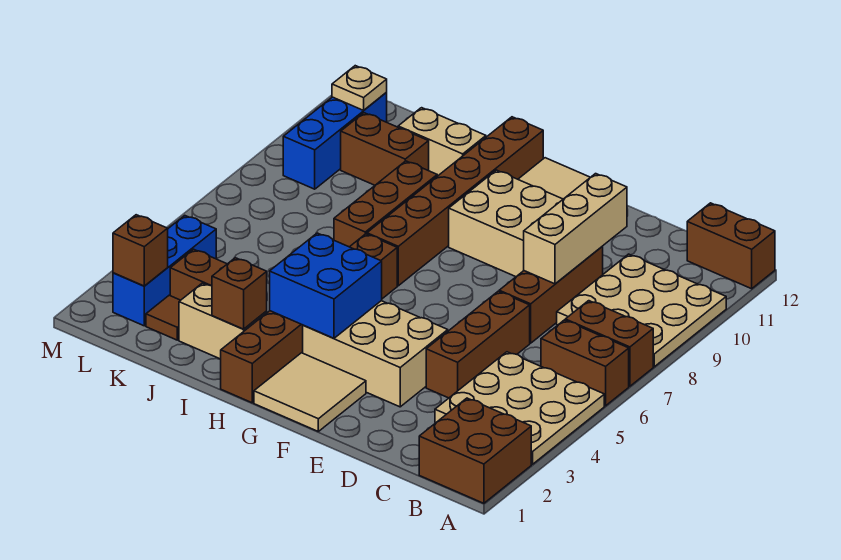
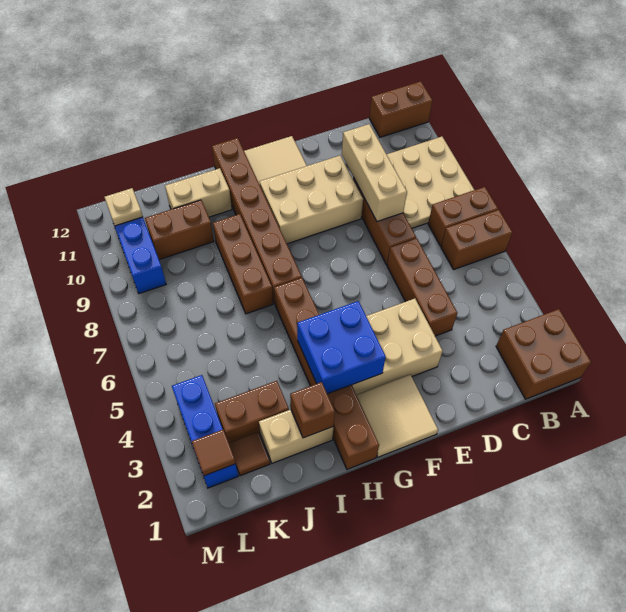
tan plate A3:C5 level 1 -> none
brown brick L2 level 2 -> brown tile L2 level 2

